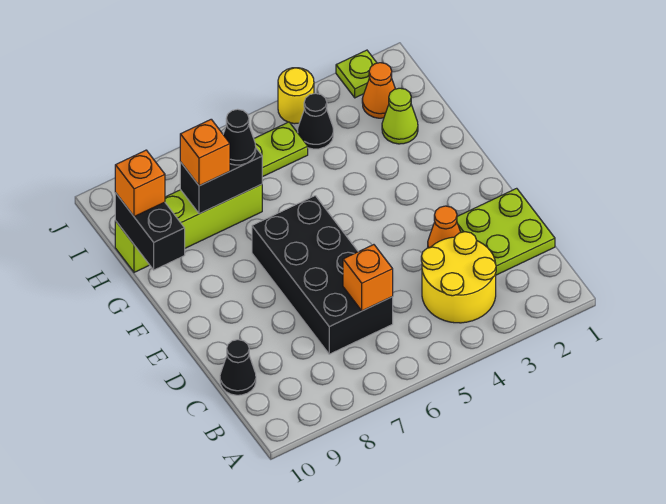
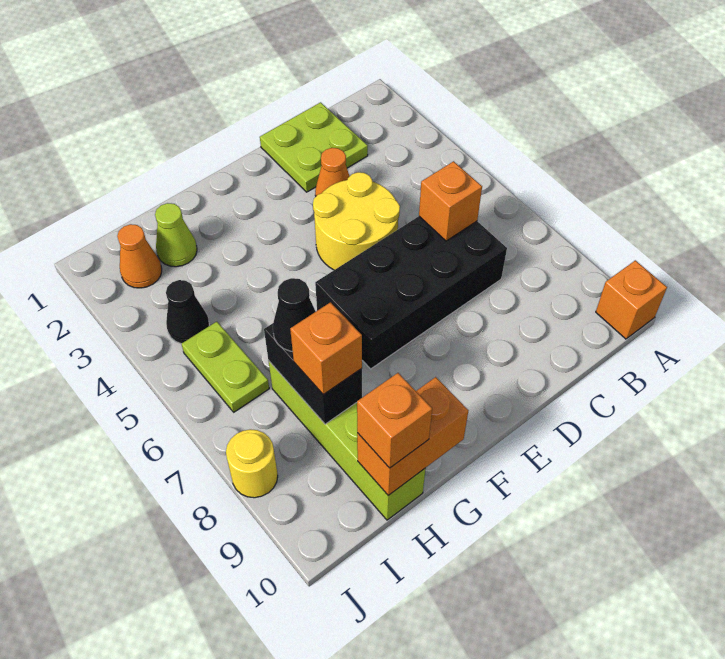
none -> orange brick A10 level 1
yellow round brick B3:C4 level 1 -> yellow round brick D4:E5 level 1
black cone C10 level 1 -> none
black brick G10:H10 level 2 -> orange brick G10:H10 level 2
lime plate J2 level 1 -> none
yellow round brick J4 level 1 -> yellow round brick J8 level 1

